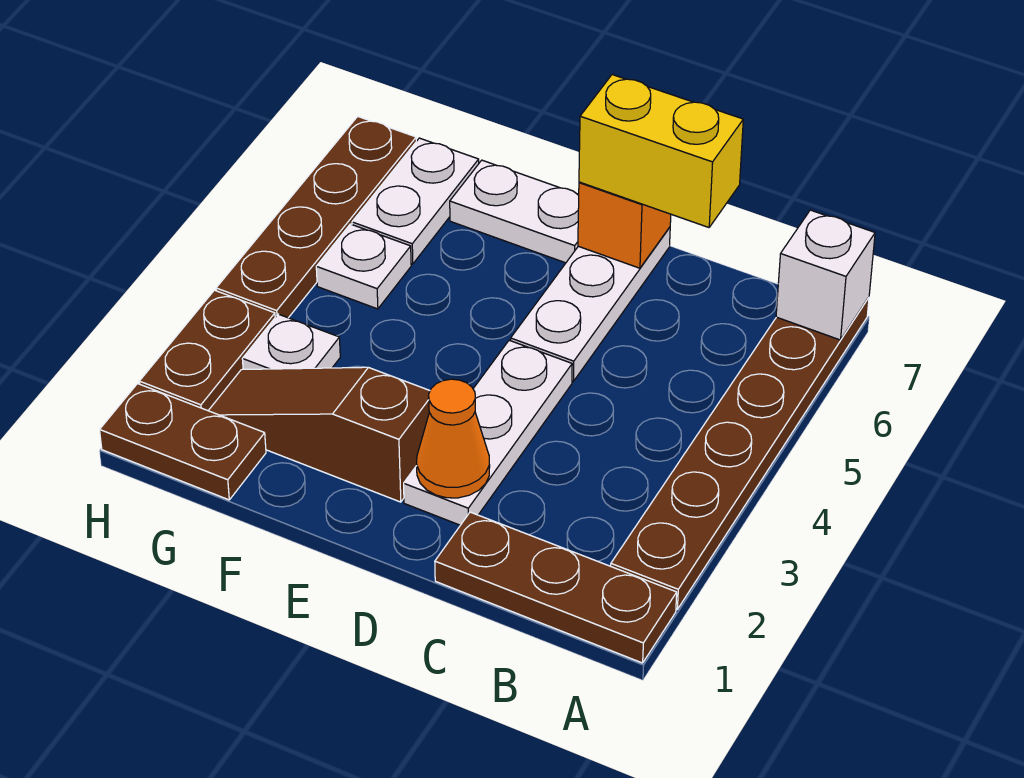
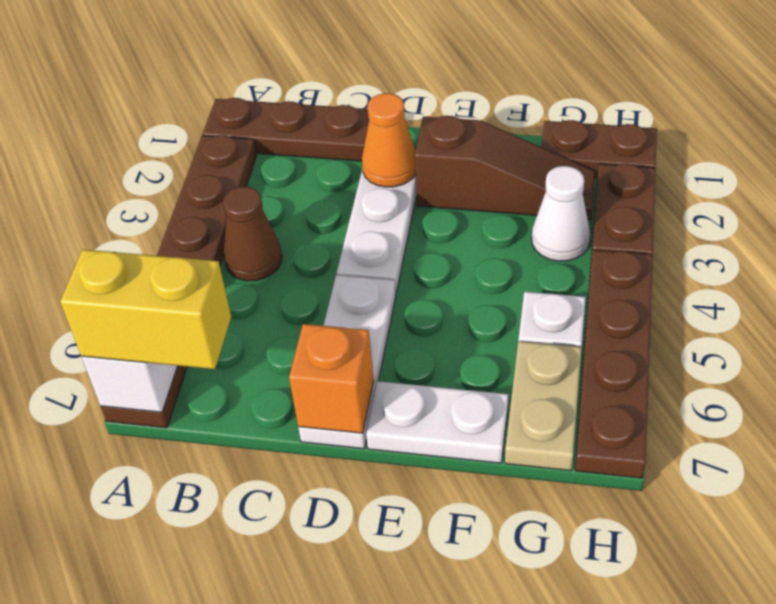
none -> brown cone B4 level 1
yellow brick C7:D7 level 3 -> yellow brick A7:B7 level 3
white plate G3 level 1 -> white cone G3 level 1
white plate G6:G7 level 1 -> tan plate G6:G7 level 1

